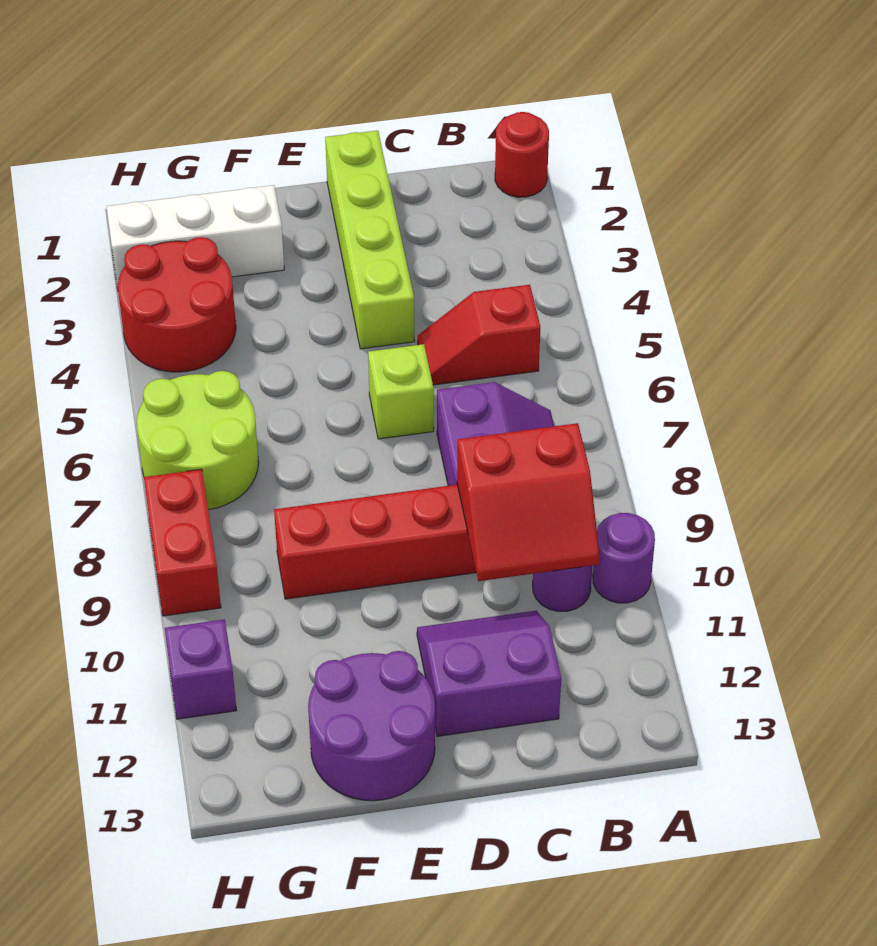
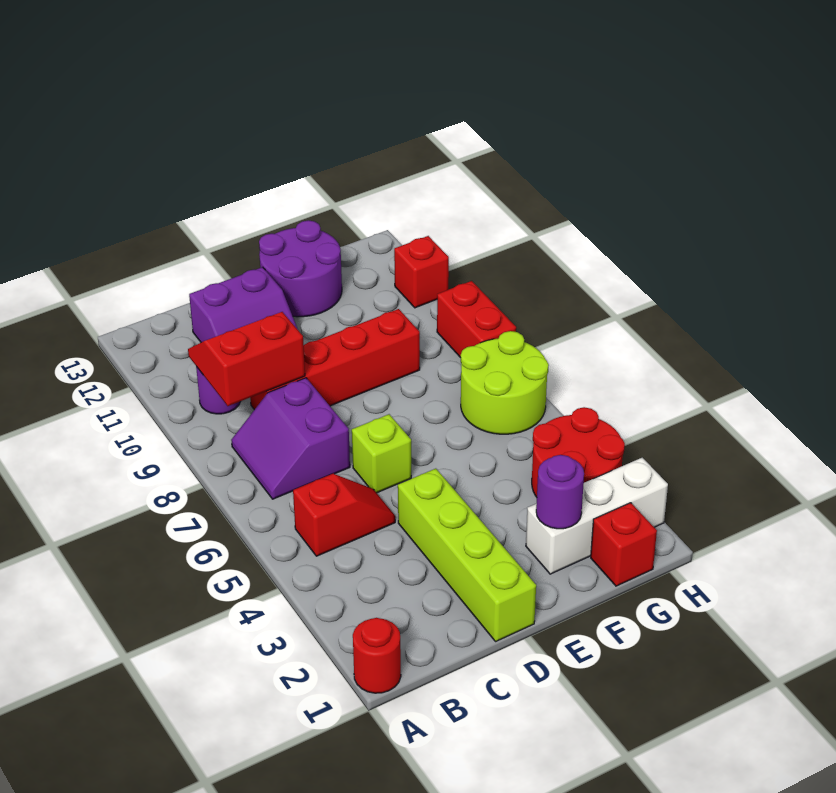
purple round brick A10 level 1 -> purple round brick F2 level 2
none -> red brick G1 level 1
purple brick H11 level 1 -> red brick H11 level 1

